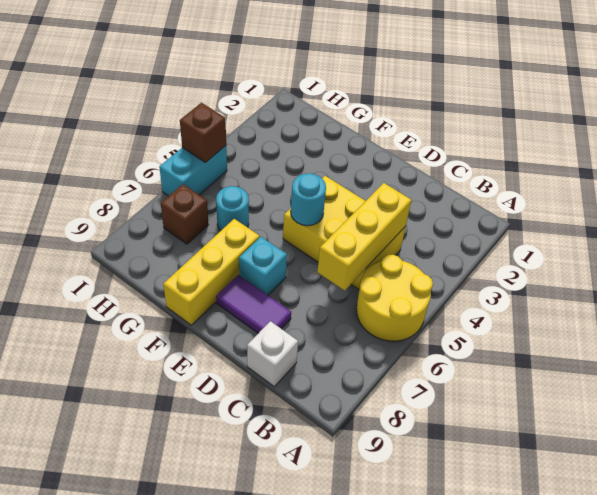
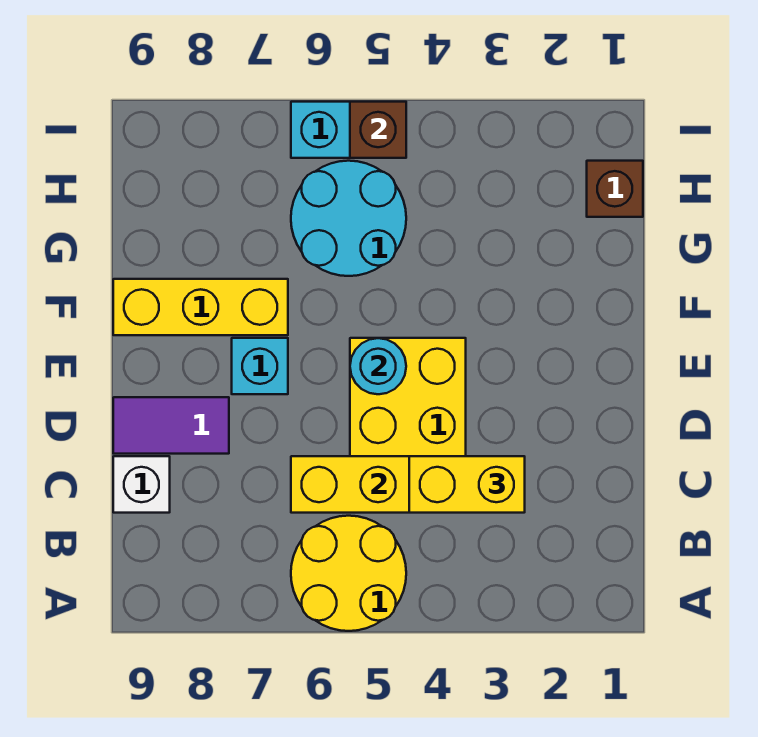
none -> yellow brick C3:C4 level 3
purple tile D8:E8 level 1 -> purple tile D8:D9 level 1
cyan round brick G6 level 1 -> cyan round brick G5:H6 level 1
brown brick H7 level 1 -> brown brick H1 level 1

